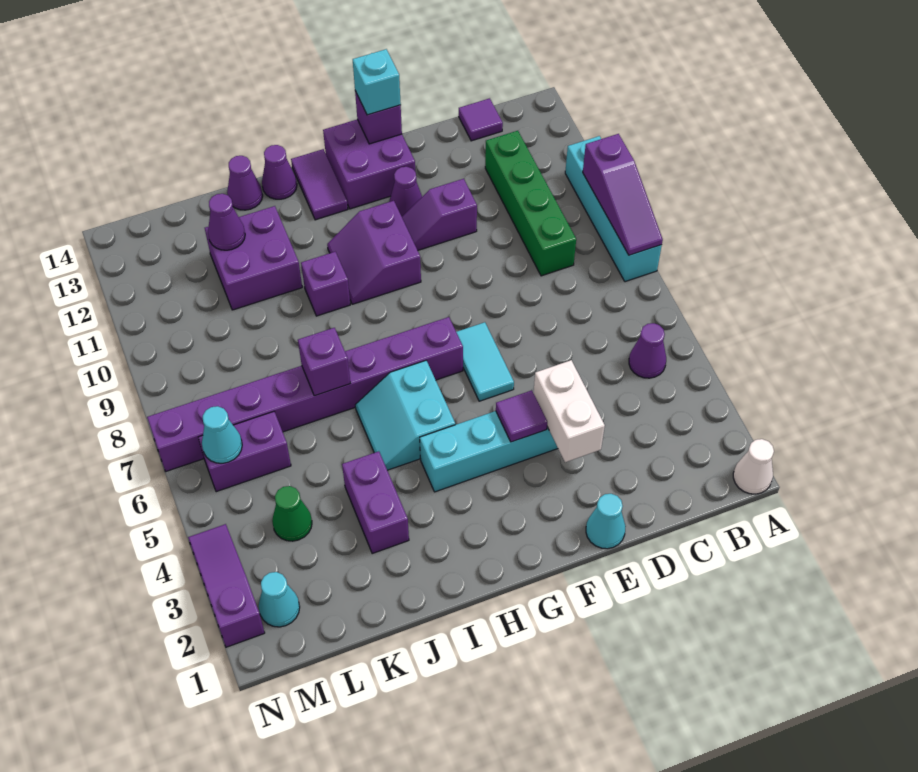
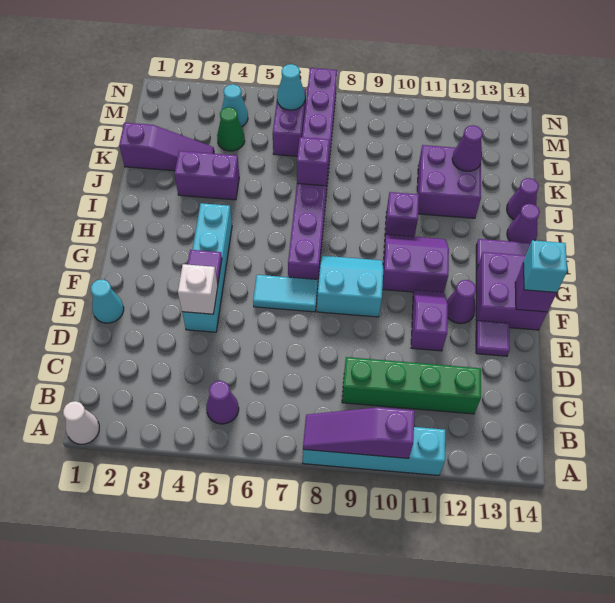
purple tile C14 level 1 -> purple tile E13 level 1
white brick E3:E4 level 2 -> white brick E4 level 2
cyan slope H5:I6 level 1 top H -> cyan slope F8:G9 level 1 top F
cyan cone M2 level 1 -> cyan cone M4 level 1
purple slope N2:N4 level 1 top 2 -> purple slope K1:K3 level 1 top 1

